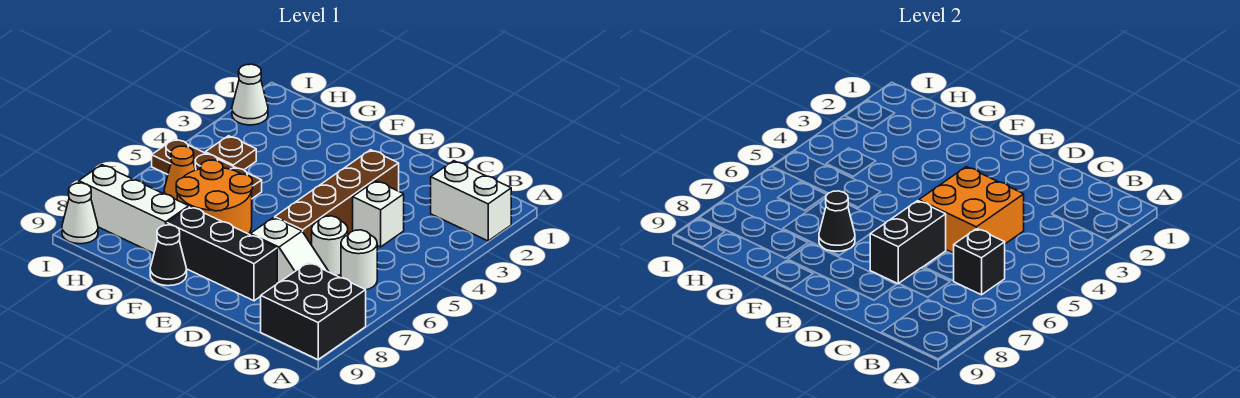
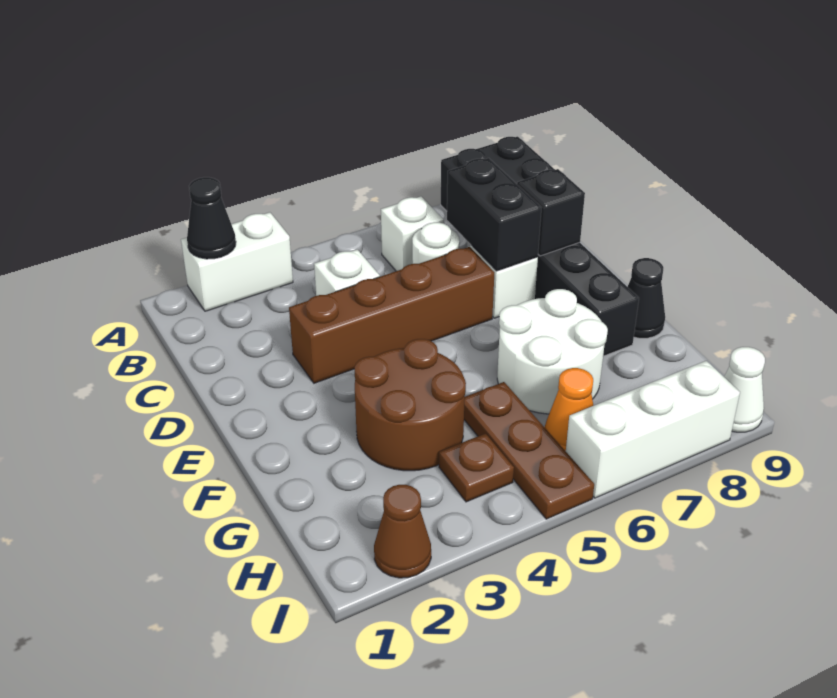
white brick A2:B2 level 1 -> white brick A2:A3 level 1
white round brick B6 level 1 -> white brick B6 level 1
black brick B6 level 2 -> black brick D8 level 2
orange brick C4:D5 level 2 -> none
black brick D6:D7 level 2 -> black brick C7:D7 level 2
none -> brown round brick F3:G4 level 1
orange round brick F6:G7 level 1 -> white round brick F6:G7 level 1
black cone F7 level 2 -> black cone A2 level 2
white brick G8:I8 level 1 -> white brick I6:I8 level 1
white cone I2 level 1 -> brown cone I2 level 1

